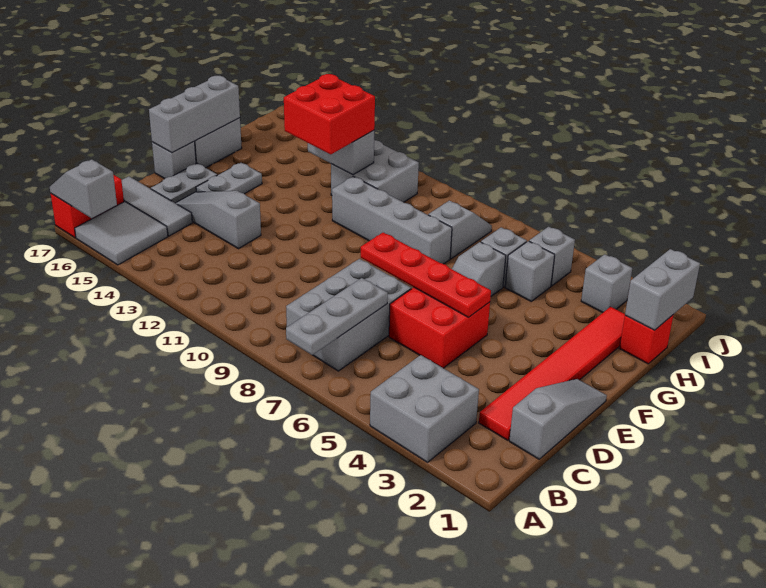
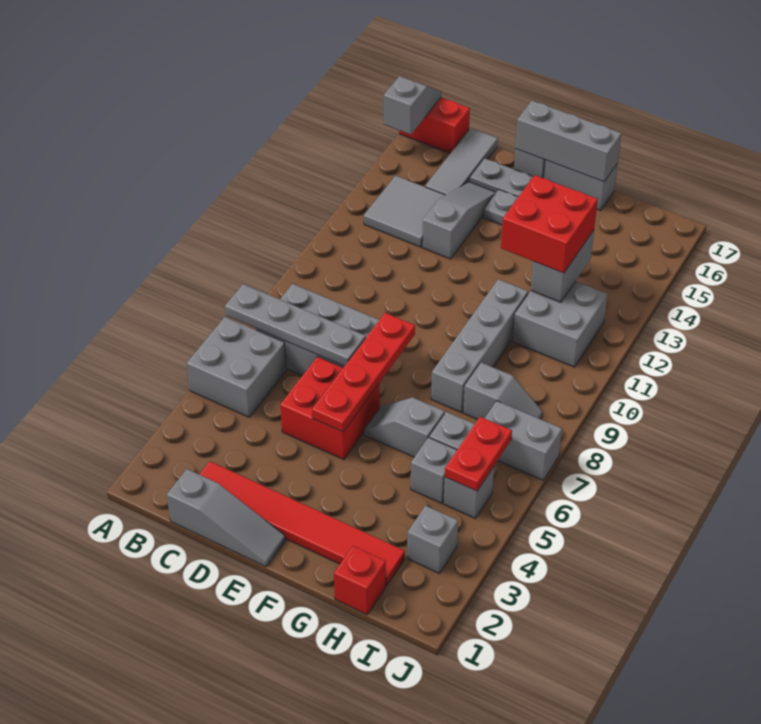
grey brick A3:B4 level 1 -> grey brick A5:B6 level 1
grey plate A7:C7 level 2 -> grey plate A7:D7 level 2
grey tile A15:B16 level 1 -> grey tile B13:C14 level 1
grey brick H1:I1 level 2 -> grey brick I7:J7 level 1
none -> red plate I5:I6 level 2

